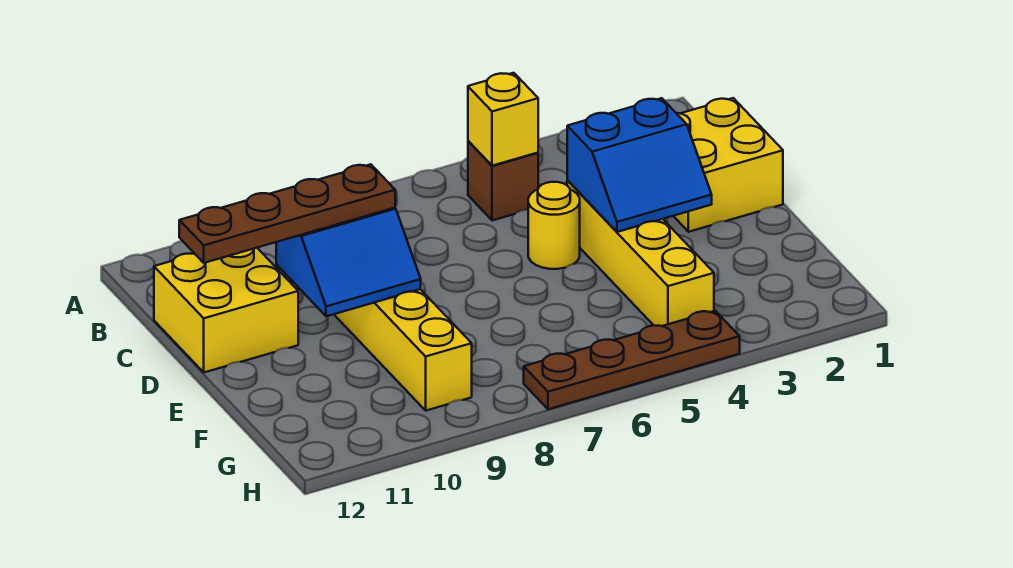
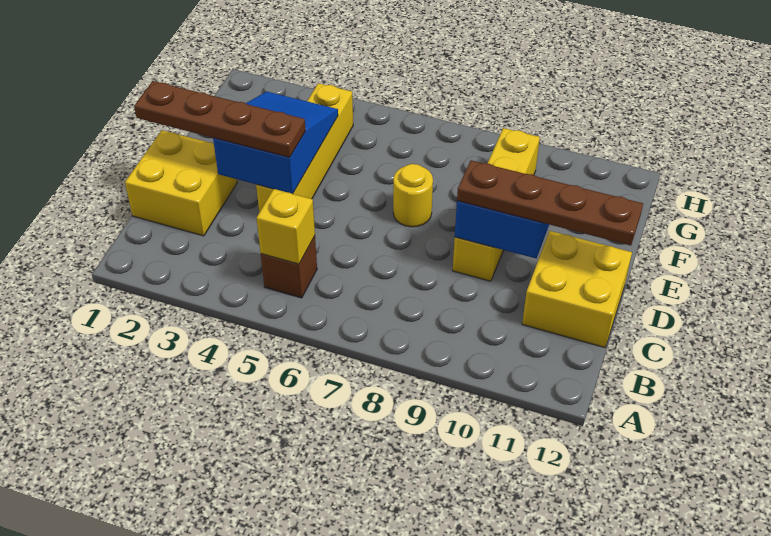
blue slope D3:E4 level 2 top D -> blue slope D3:F4 level 2 top D
yellow round brick D5 level 1 -> yellow round brick E7 level 1
brown plate H4:H7 level 1 -> brown plate D1:D4 level 3

